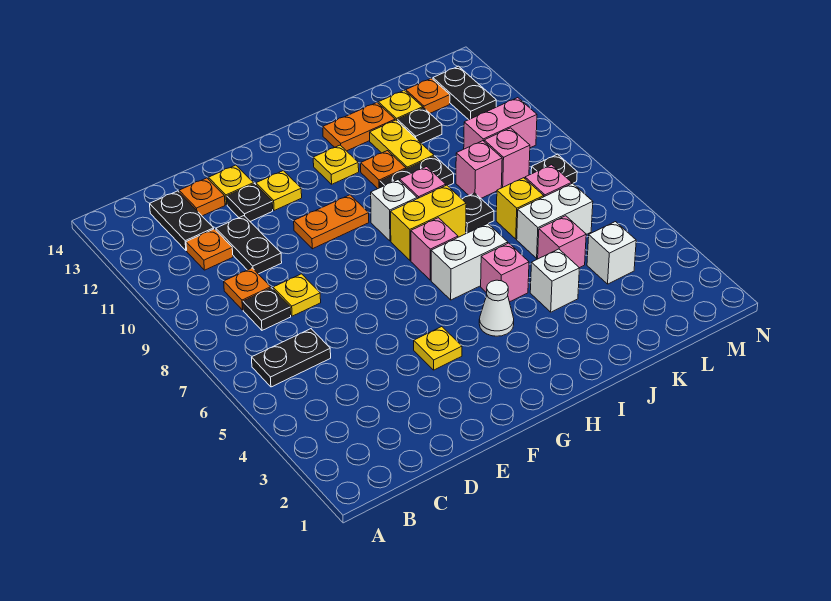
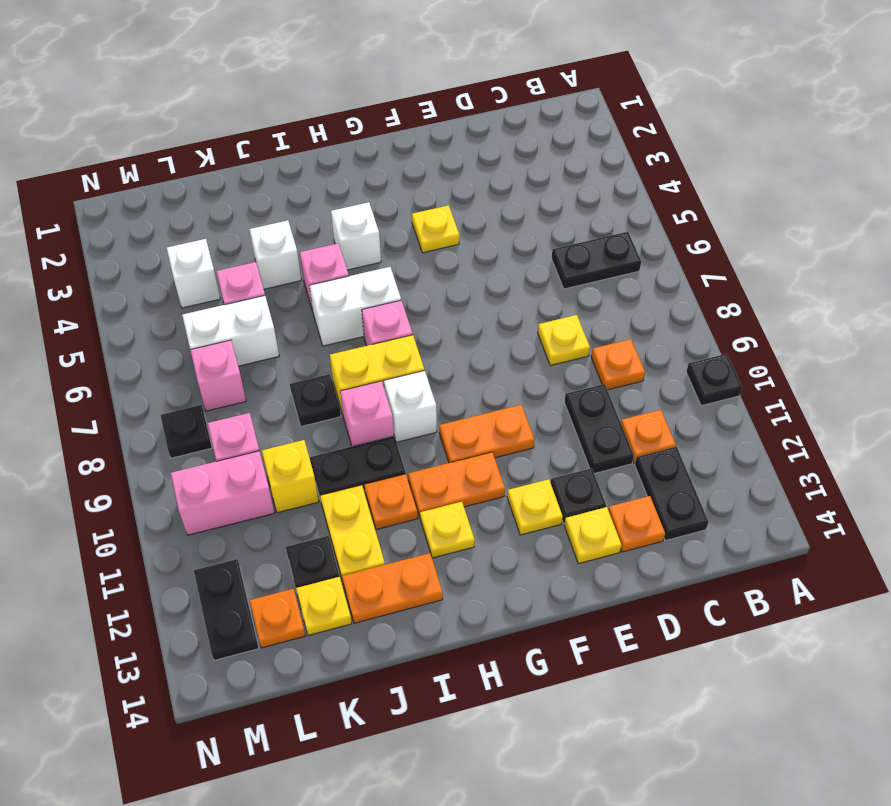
black plate C8 level 1 -> black plate A10 level 1
none -> orange plate G11:H11 level 1
white cone H4 level 1 -> white brick H4 level 1
yellow brick K7 level 1 -> yellow brick K10 level 1
pink brick K9 level 1 -> none

